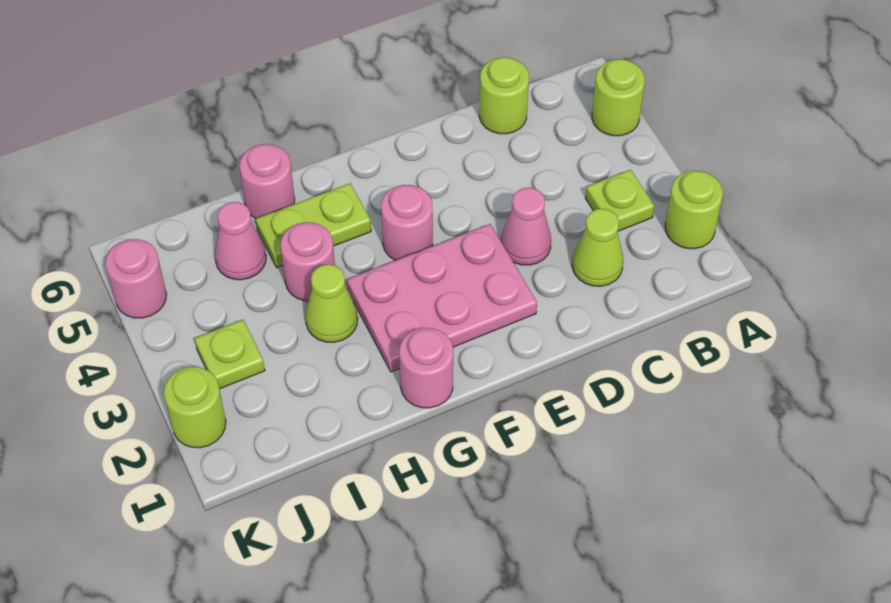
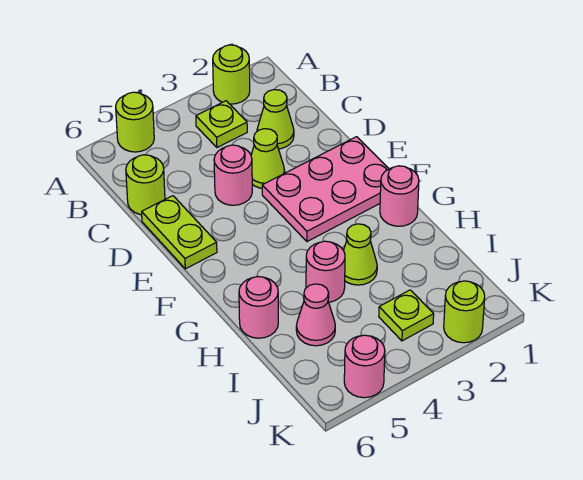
pink cone D3 level 1 -> lime cone D3 level 1
pink plate E2:G3 level 1 -> pink plate E1:F3 level 1
pink round brick F4 level 1 -> pink round brick D4 level 1
lime plate G5:H5 level 1 -> lime plate D6:E6 level 1

